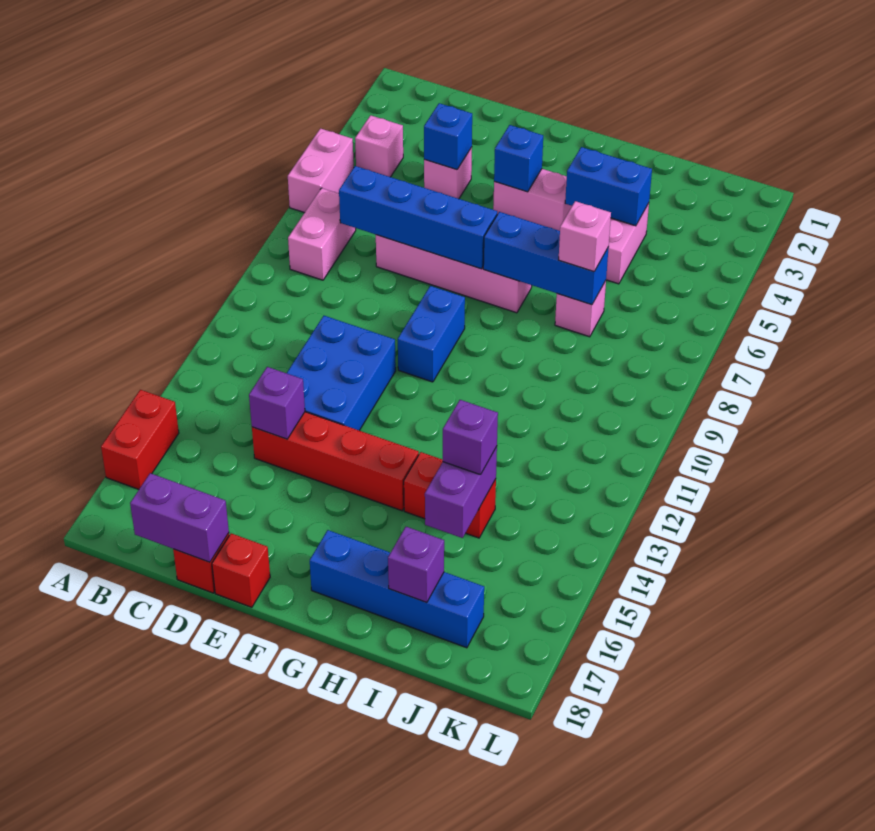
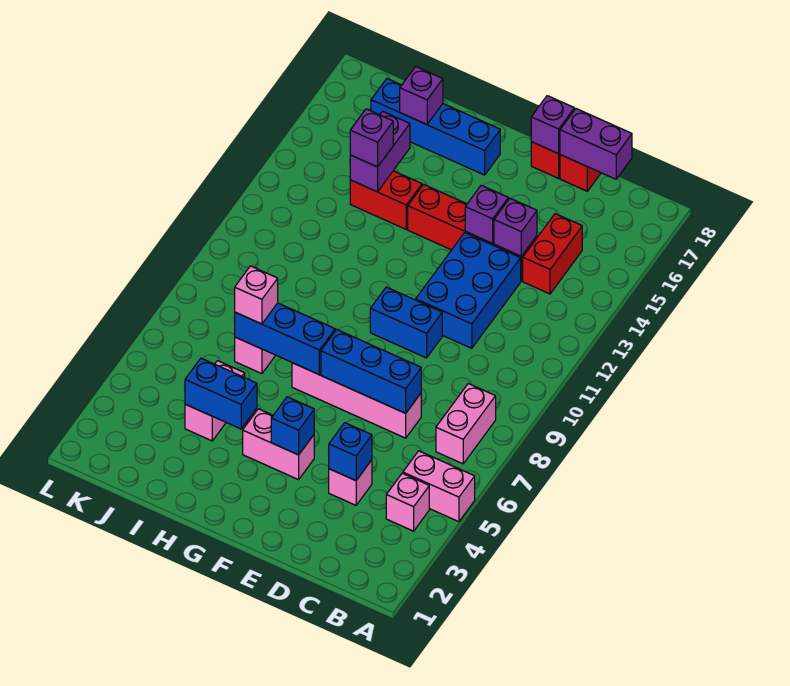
pink brick A5:A6 level 1 -> pink brick A5:B5 level 1
red brick A15:A16 level 1 -> red brick C14:C15 level 1
blue brick C7:F7 level 2 -> blue brick D7:F7 level 2
none -> purple brick E14 level 2
none -> purple brick E18 level 2
blue brick F9:F10 level 1 -> blue brick E10:F10 level 1

